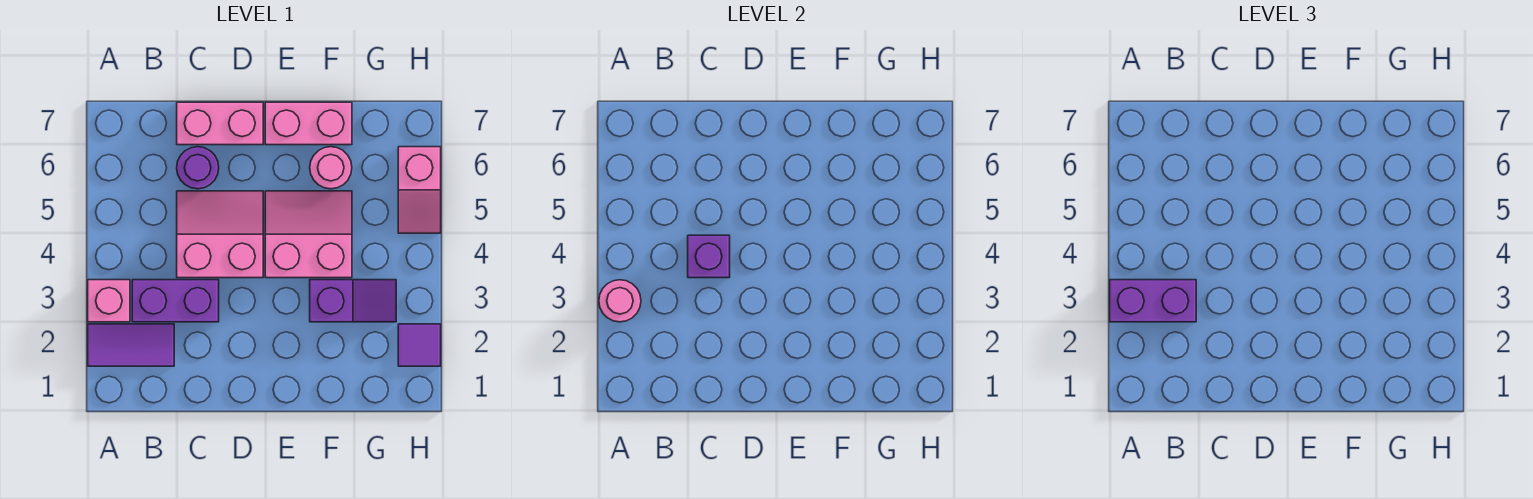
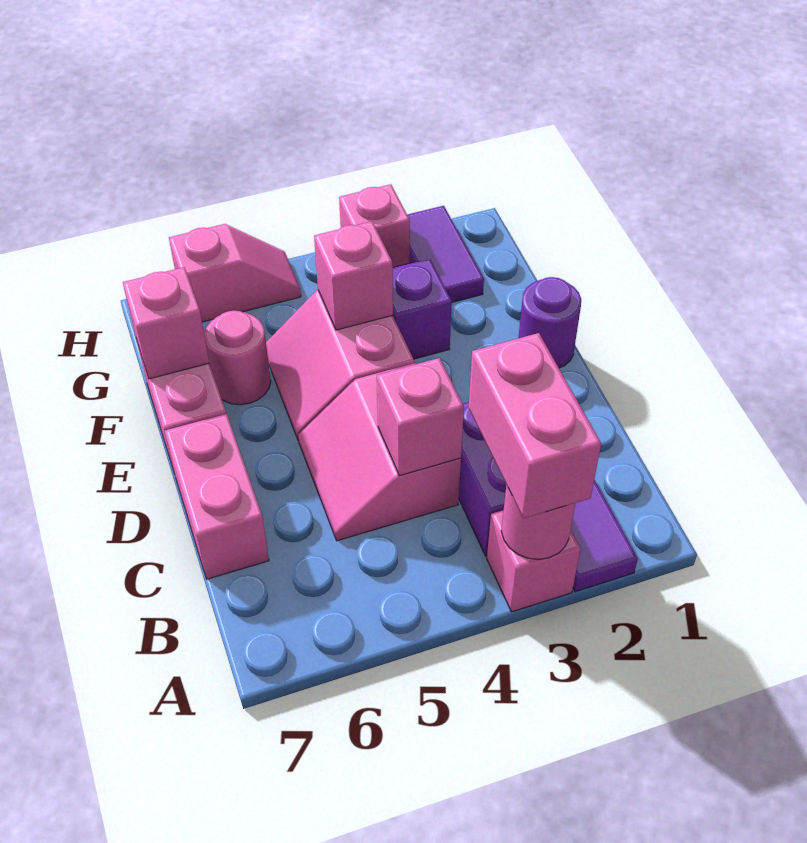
purple brick A3:B3 level 3 -> pink brick A3:B3 level 3
purple brick C4 level 2 -> pink brick C4 level 2
purple round brick C6 level 1 -> purple round brick E1 level 1
none -> pink brick F4 level 2
none -> pink brick F7 level 2
purple tile H2 level 1 -> purple tile G2:H2 level 1
none -> pink brick H3 level 1

